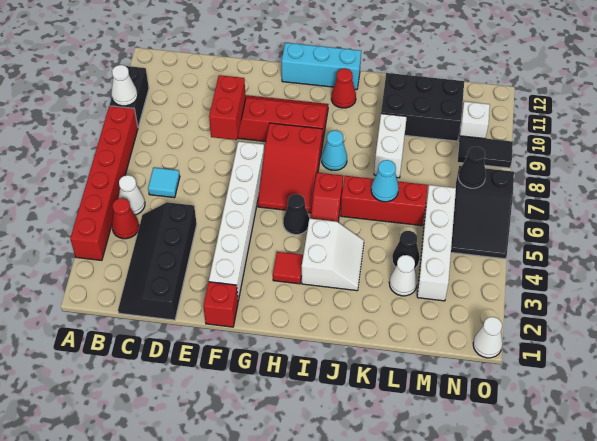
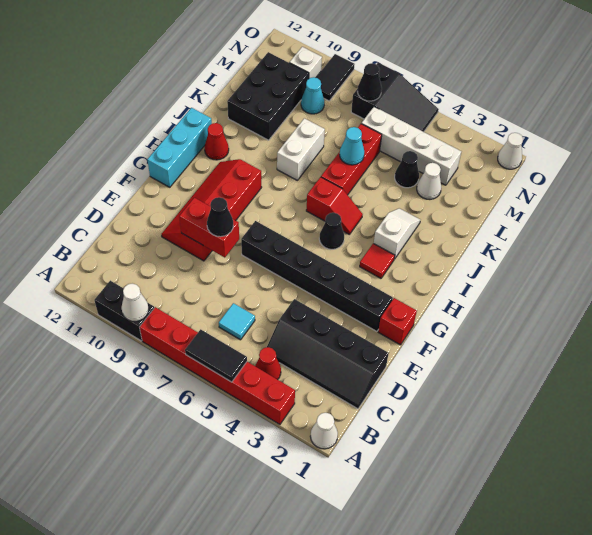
none -> black tile A5:A6 level 2
white cone B5 level 1 -> white cone A1 level 1
none -> black cone E8 level 3
white brick F2:F7 level 1 -> black brick F2:F7 level 1
red slope G6:H8 level 1 top 8 -> none
white slope I3:J4 level 1 top I -> white slope I3:J3 level 1 top I
cyan cone I8 level 1 -> cyan cone M9 level 1
white brick K8:K9 level 1 -> white brick J8:K8 level 1

